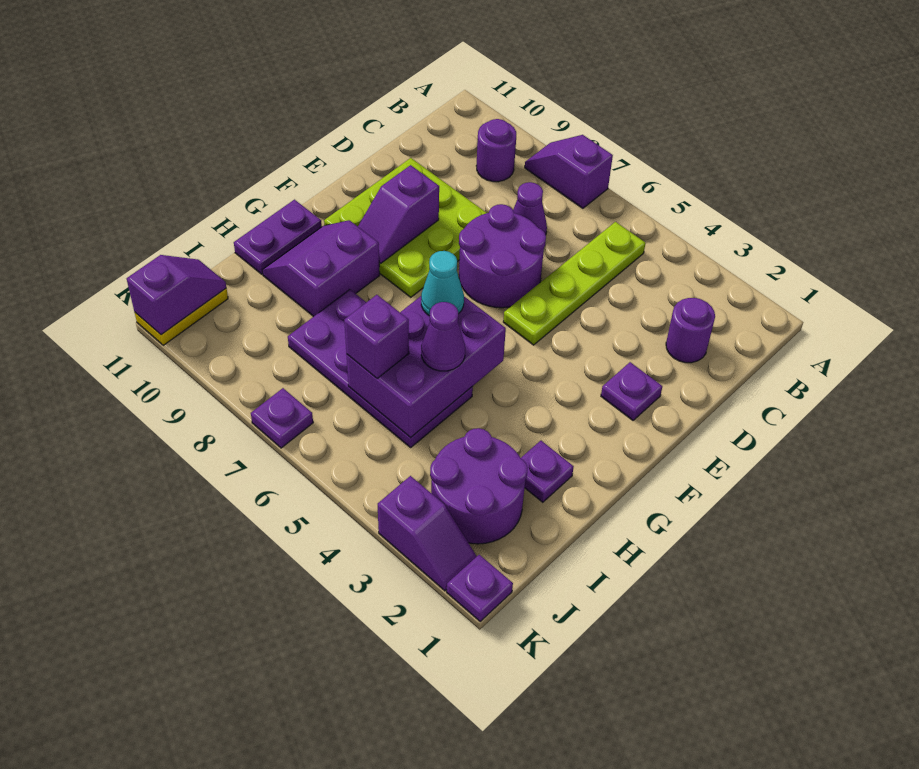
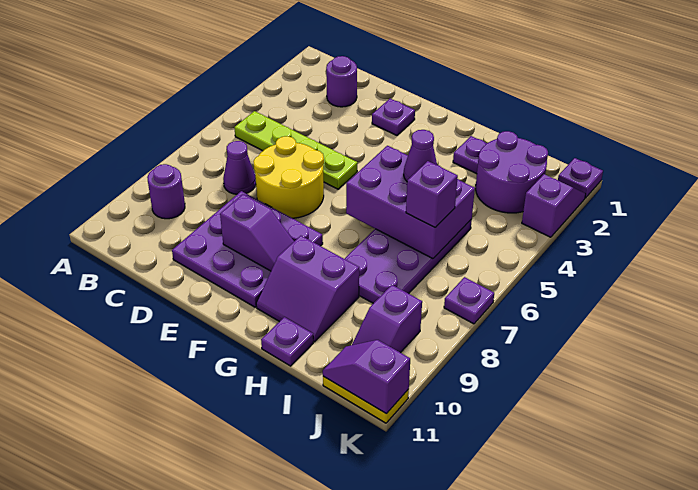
purple slope A7:A8 level 1 top 7 -> purple slope J9:J10 level 1 top 9
purple round brick D6:E7 level 1 -> yellow round brick D6:E7 level 1
lime plate D8:F10 level 1 -> purple plate D8:F10 level 1
cyan cone G6 level 3 -> none
purple plate G11:H11 level 1 -> purple plate H11 level 1

